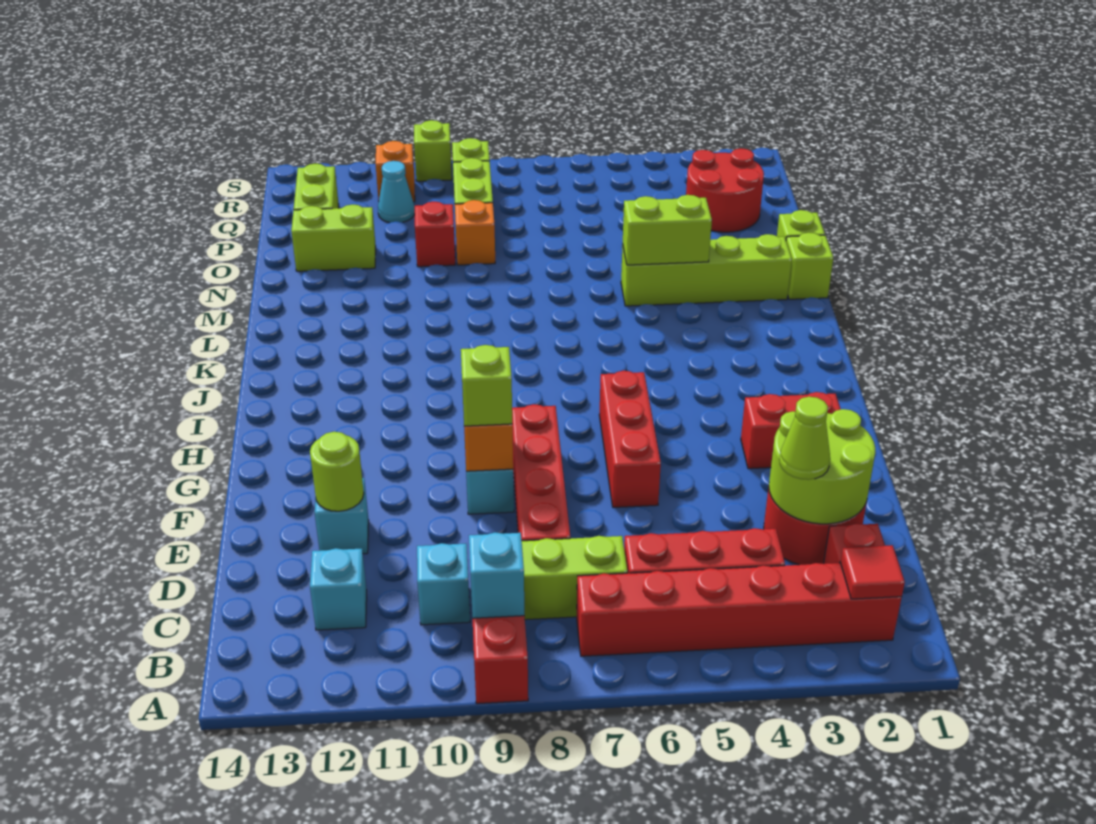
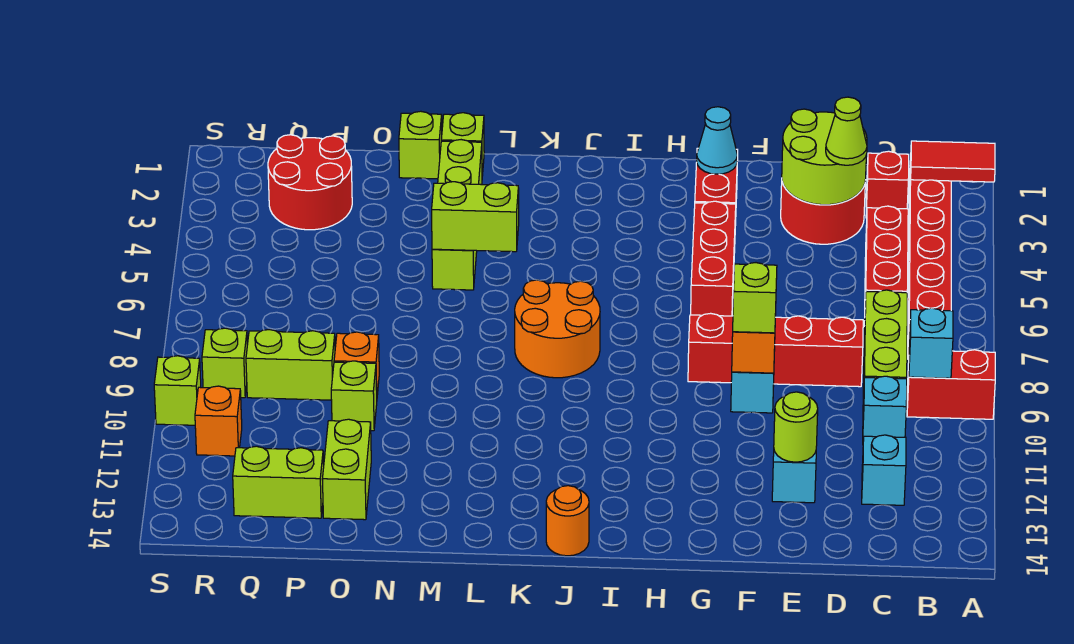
red tile B2 level 2 -> red tile A2:B2 level 2
red brick F6:H6 level 1 -> red brick G4:G6 level 1
none -> orange round brick J7:K8 level 1
none -> orange round brick J14 level 1
lime brick M4:M5 level 2 -> lime brick L5:M5 level 2
red brick O10 level 1 -> lime brick O10 level 1
cyan cone Q11 level 1 -> cyan cone G2 level 2

